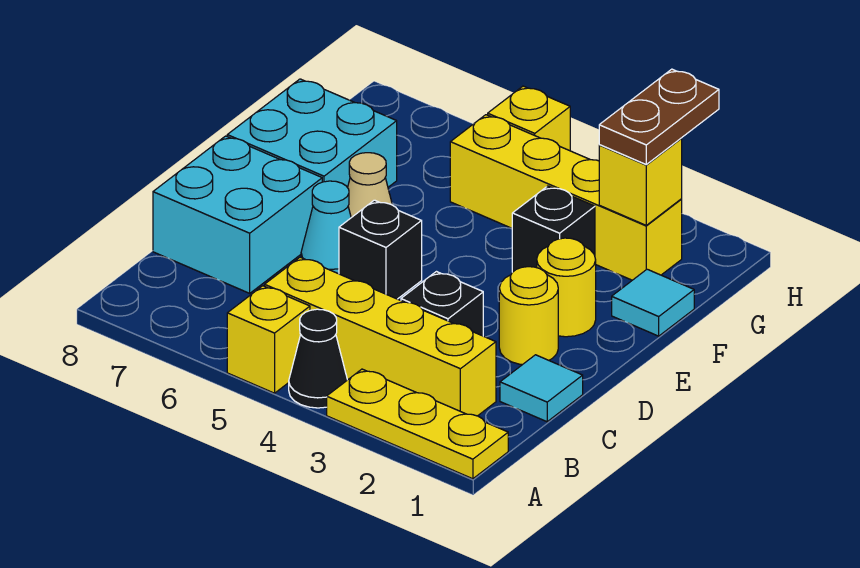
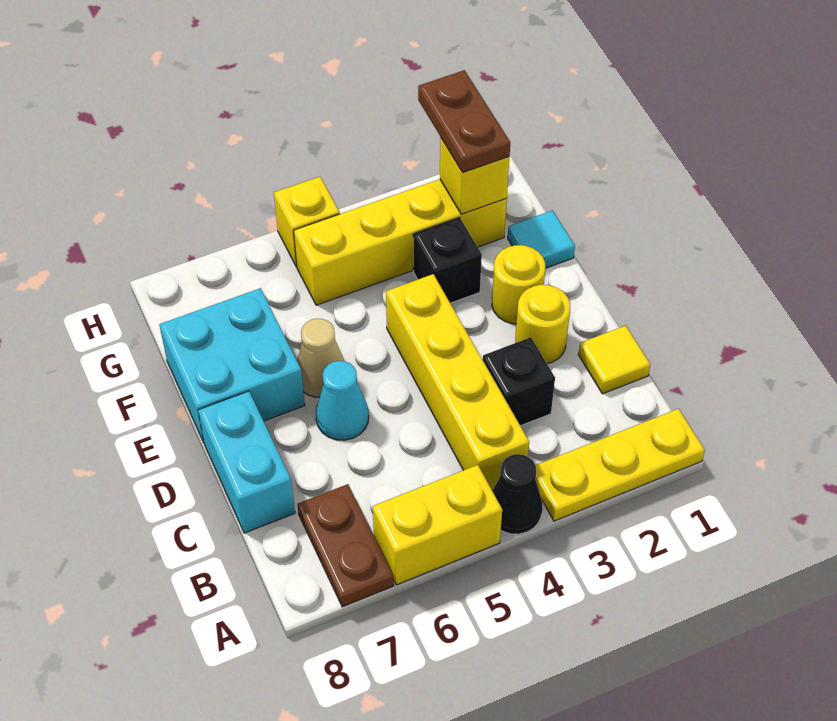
yellow brick A5 level 1 -> yellow brick A5:A6 level 1
none -> brown plate A7:B7 level 1
yellow brick B2:B5 level 1 -> yellow brick B4:E4 level 1
cyan tile C1 level 1 -> yellow tile C1 level 1
cyan brick C7:D8 level 1 -> cyan brick C8:D8 level 1
black brick D5 level 1 -> none

